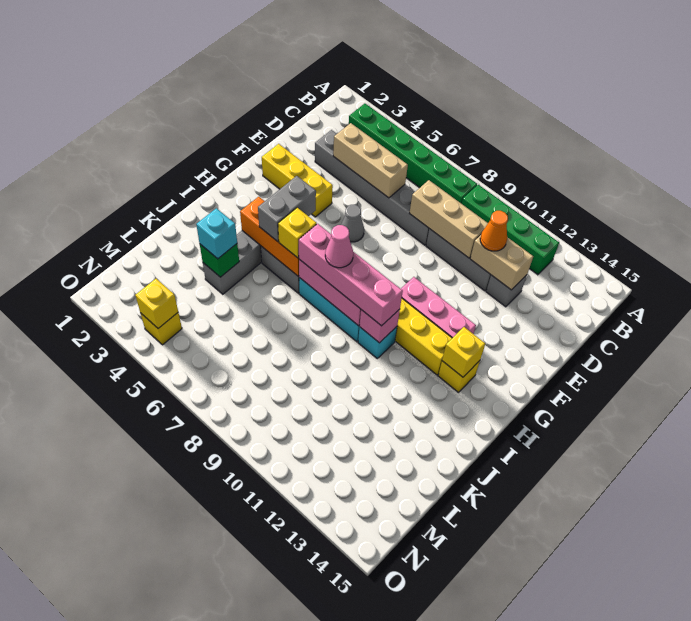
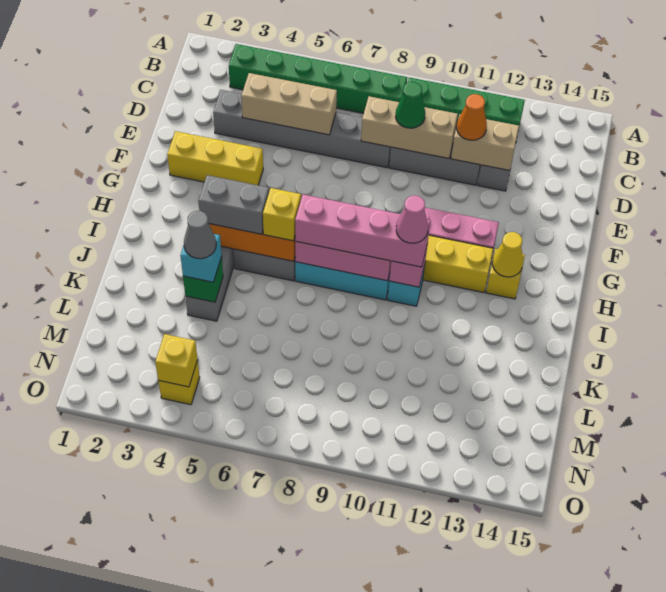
none -> green cone D9 level 3
grey cone F6 level 1 -> grey cone K4 level 4
grey brick H5:I5 level 3 -> grey brick I4:I5 level 3
yellow brick H13 level 2 -> yellow cone H13 level 2
pink cone I8 level 4 -> pink cone I10 level 4

